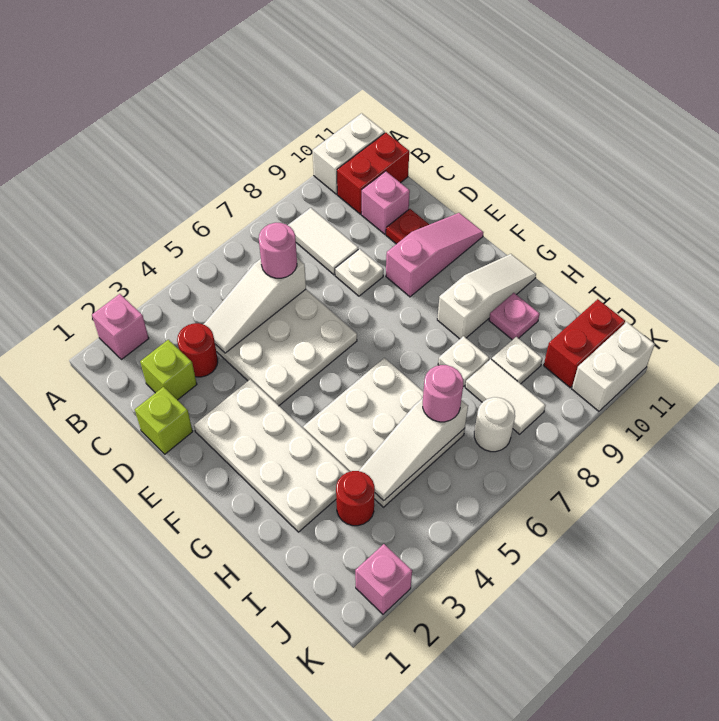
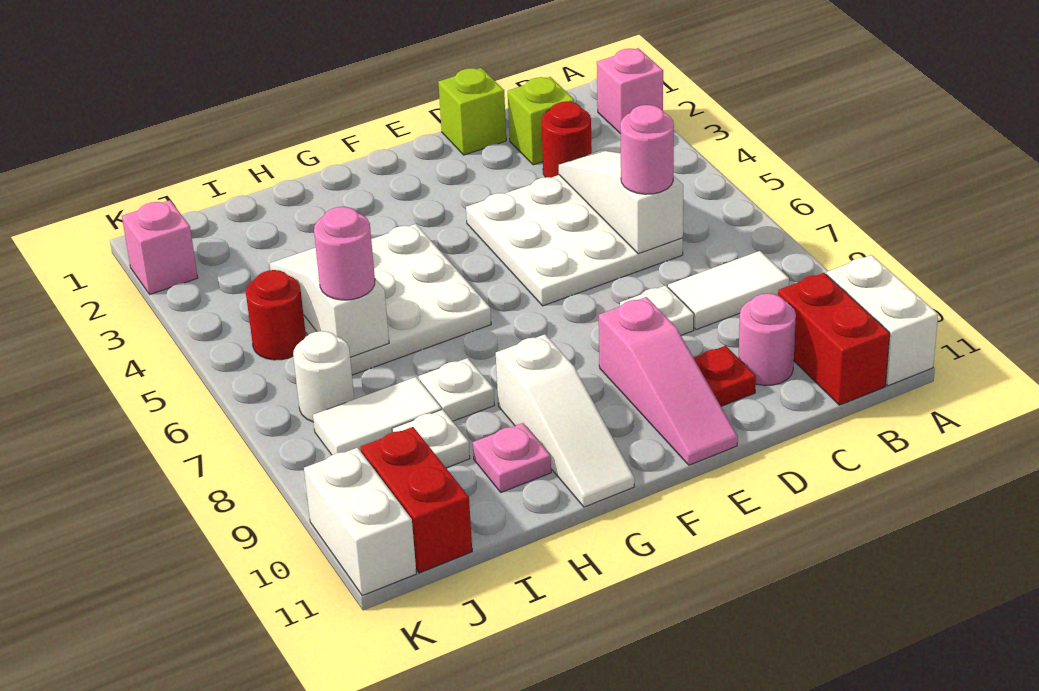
pink brick C10 level 1 -> pink round brick C10 level 1
white plate E2:H3 level 1 -> none
red round brick I3 level 1 -> red round brick J5 level 1

